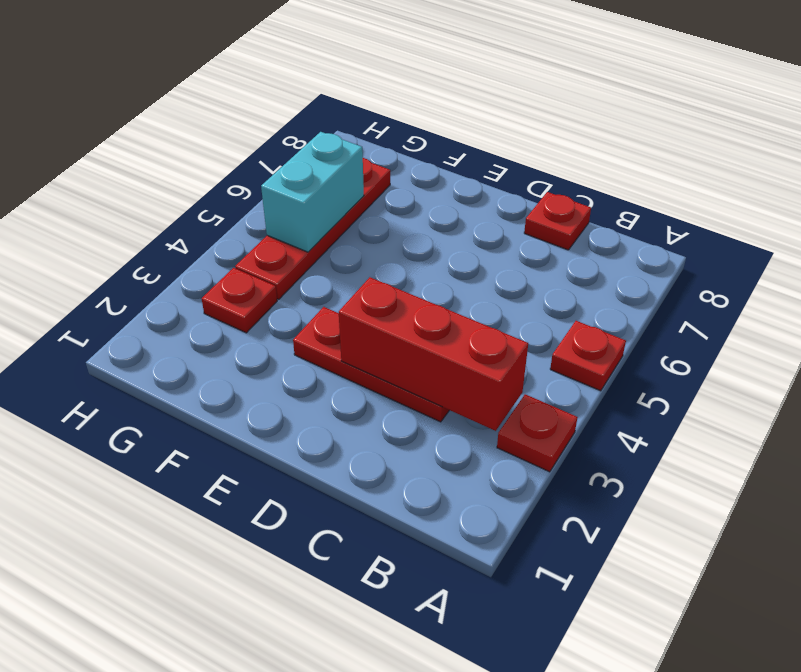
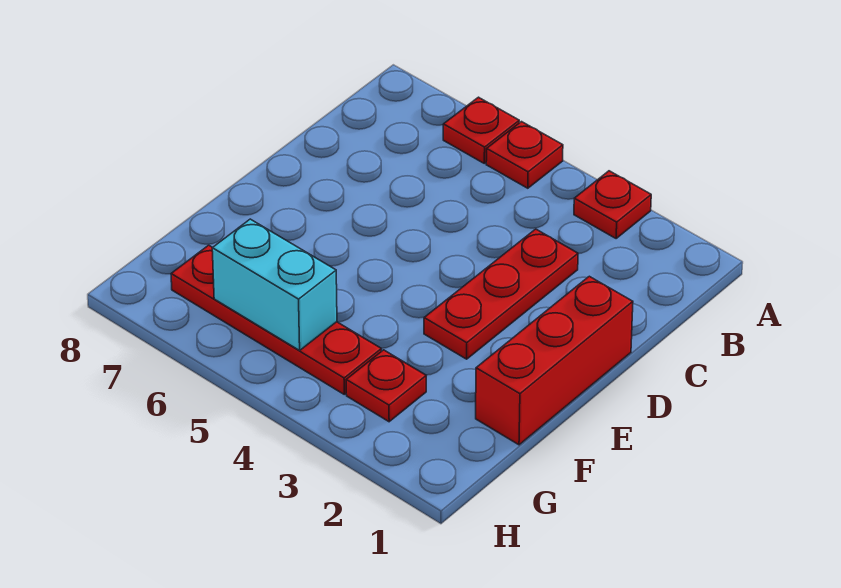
red brick B3:D3 level 2 -> red brick D1:F1 level 1
red plate C8 level 1 -> red plate A6 level 1

